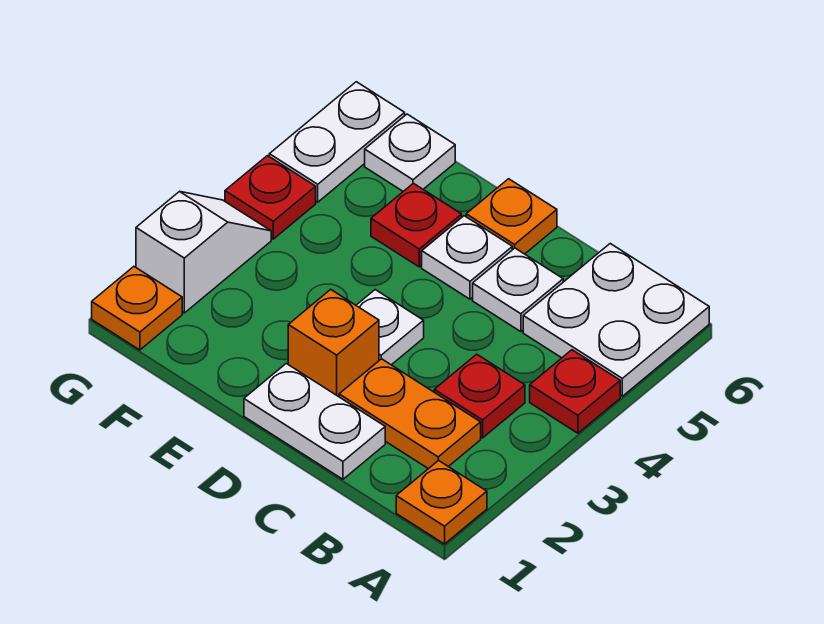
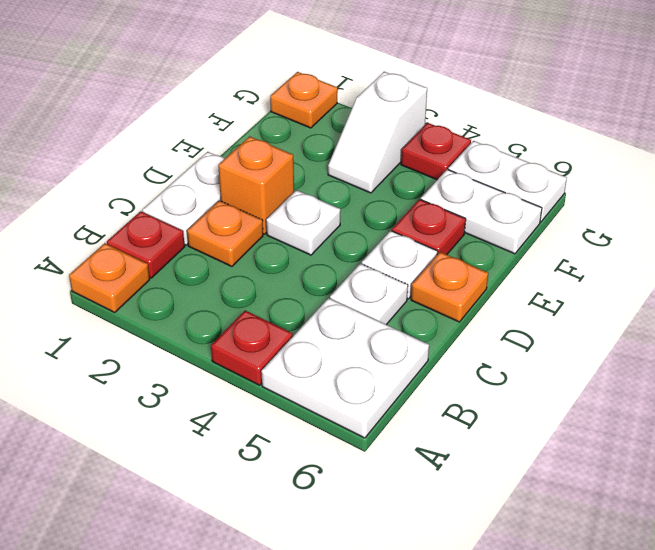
orange plate B2:C2 level 1 -> orange plate C2 level 1
red plate B3 level 1 -> red plate B1 level 1
white plate F6 level 1 -> white plate F5:F6 level 1
white slope G2:G3 level 1 top 2 -> white slope F3:G3 level 1 top G

